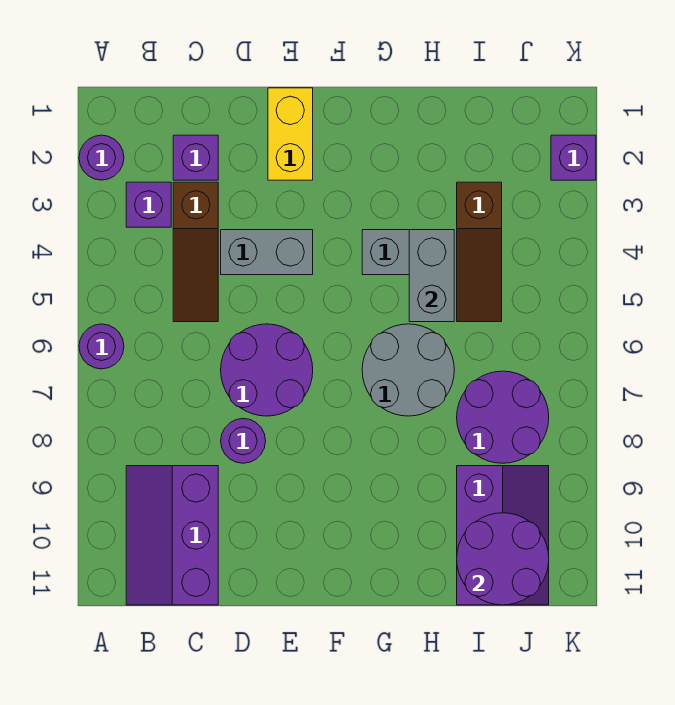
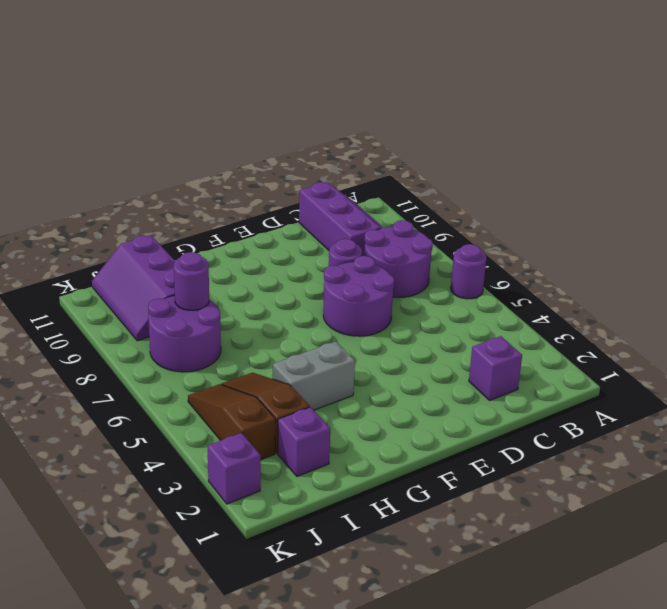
purple round brick A2 level 1 -> purple round brick I8 level 2
purple brick B3 level 1 -> purple brick I2 level 1
brown slope C3:C5 level 1 top 3 -> brown slope J3:J5 level 1 top 3
grey brick D4:E4 level 1 -> none
yellow brick E1:E2 level 1 -> none
grey round brick G6:H7 level 1 -> none
grey brick H4:H5 level 2 -> none
purple round brick I10:J11 level 2 -> purple round brick B7:C8 level 1

